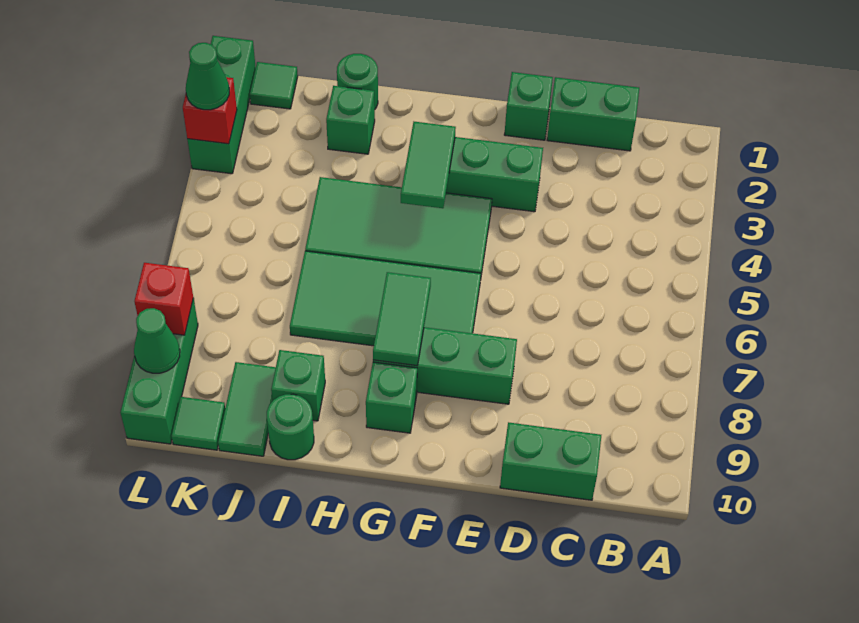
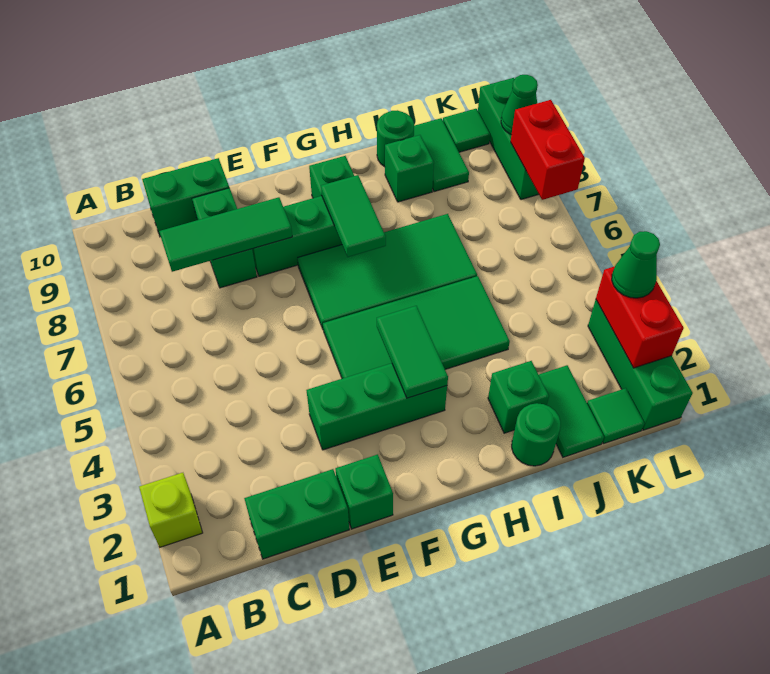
none -> lime brick A2 level 1
none -> green tile C8:E8 level 2
none -> green brick D8:D9 level 1
none -> green tile J1:J2 level 1
red brick L3 level 2 -> red brick L2:L3 level 2
red brick L8 level 2 -> red brick L7:L8 level 2

